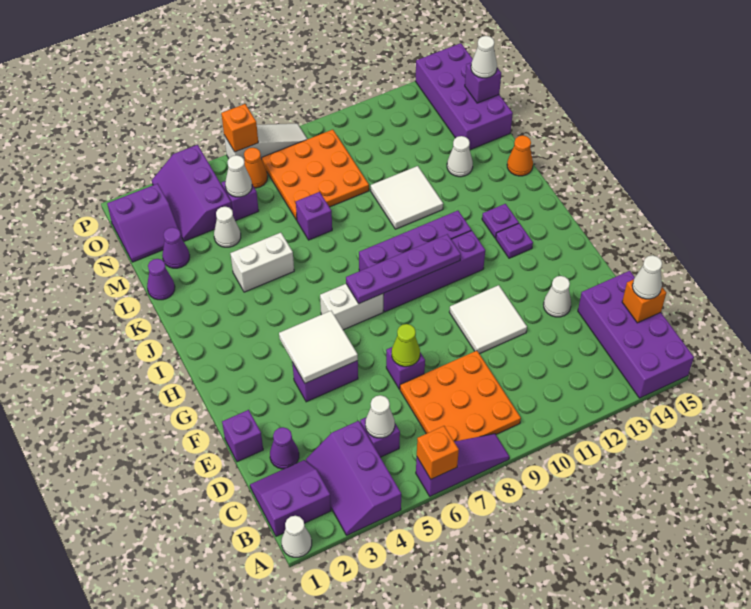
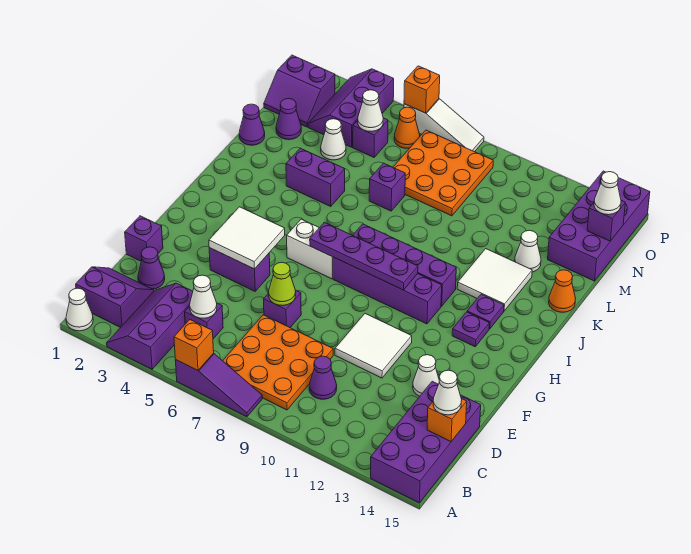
none -> purple cone C10 level 1
white brick K4:K5 level 1 -> purple brick K4:K5 level 1
white tile K10:L11 level 1 -> white tile J12:K13 level 1

